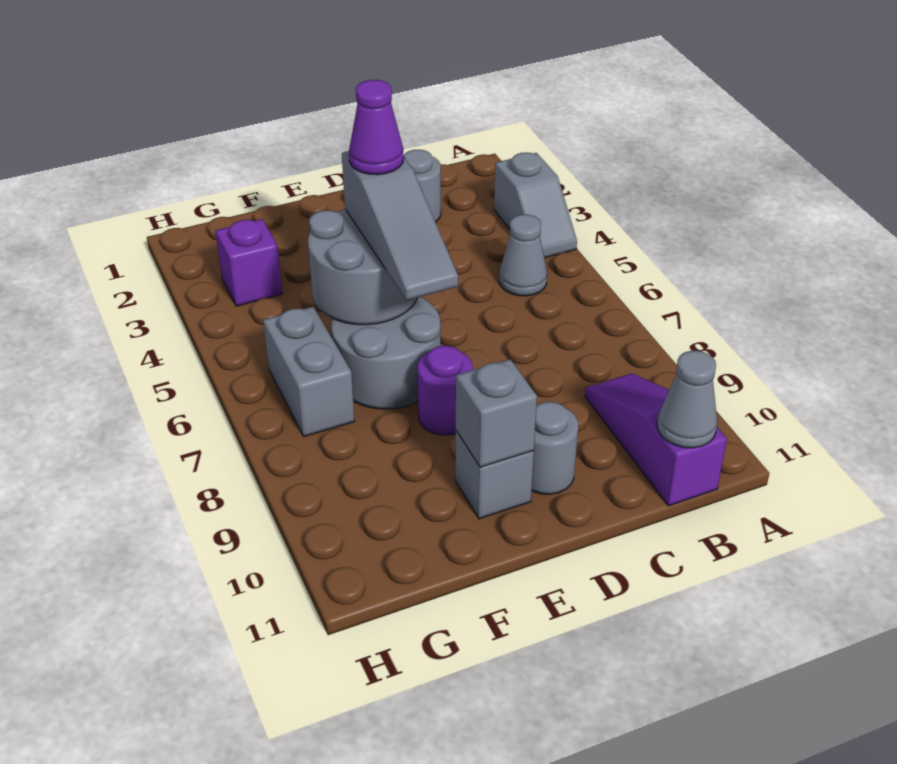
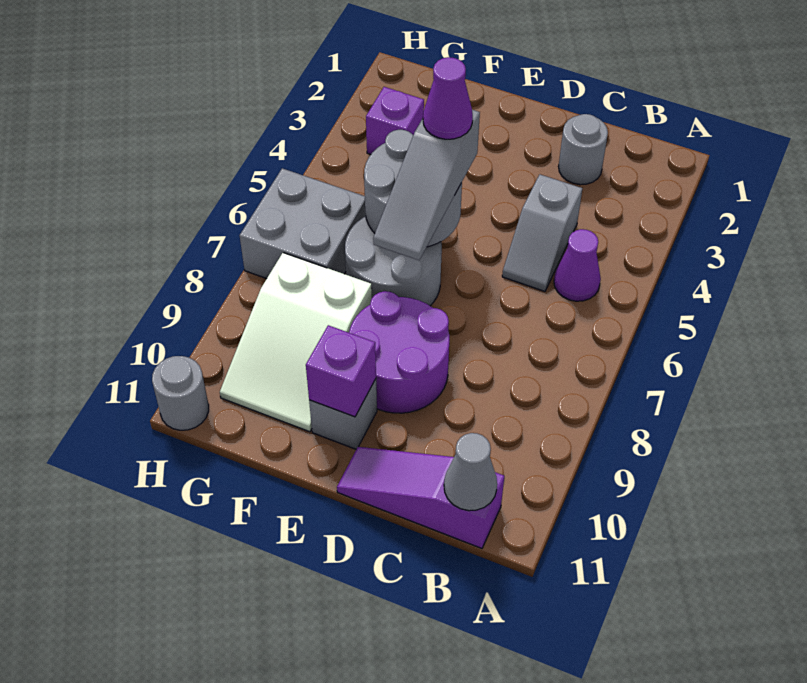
grey slope A3:A4 level 1 top 3 -> grey slope C4:C5 level 1 top 4
grey cone B5 level 1 -> purple cone B5 level 1
purple slope B9:B11 level 1 top 11 -> purple slope B11:D11 level 1 top B
grey round brick D10 level 1 -> grey round brick H11 level 1
purple round brick E8 level 1 -> purple round brick D8:E9 level 1
grey brick E10 level 2 -> purple brick E10 level 2
none -> white slope F8:G10 level 1 top 8
grey brick G6:G7 level 1 -> grey brick G6:H7 level 1

